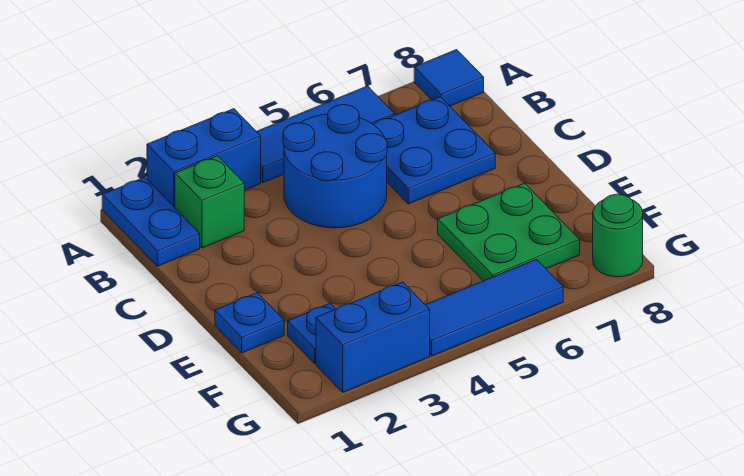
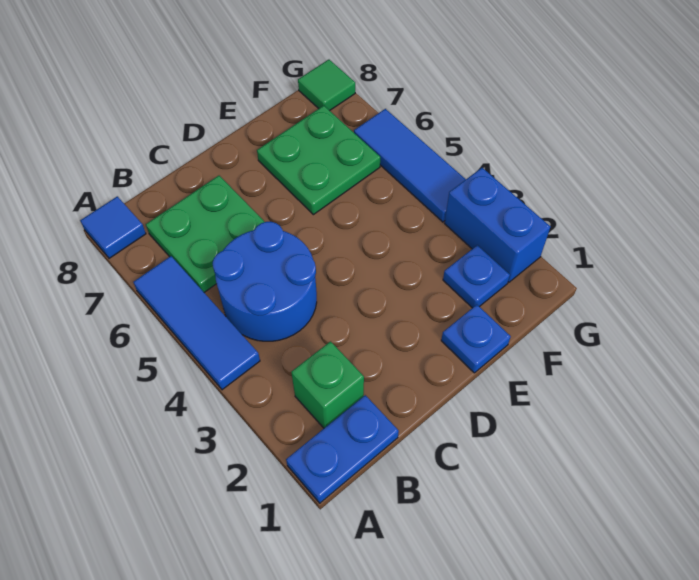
blue brick A2:A3 level 1 -> none
blue plate B6:C7 level 1 -> green plate B6:C7 level 1
green round brick G8 level 1 -> green tile G8 level 1

